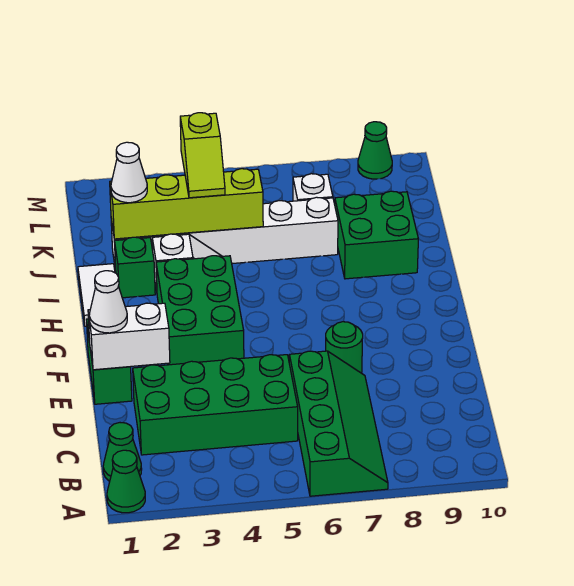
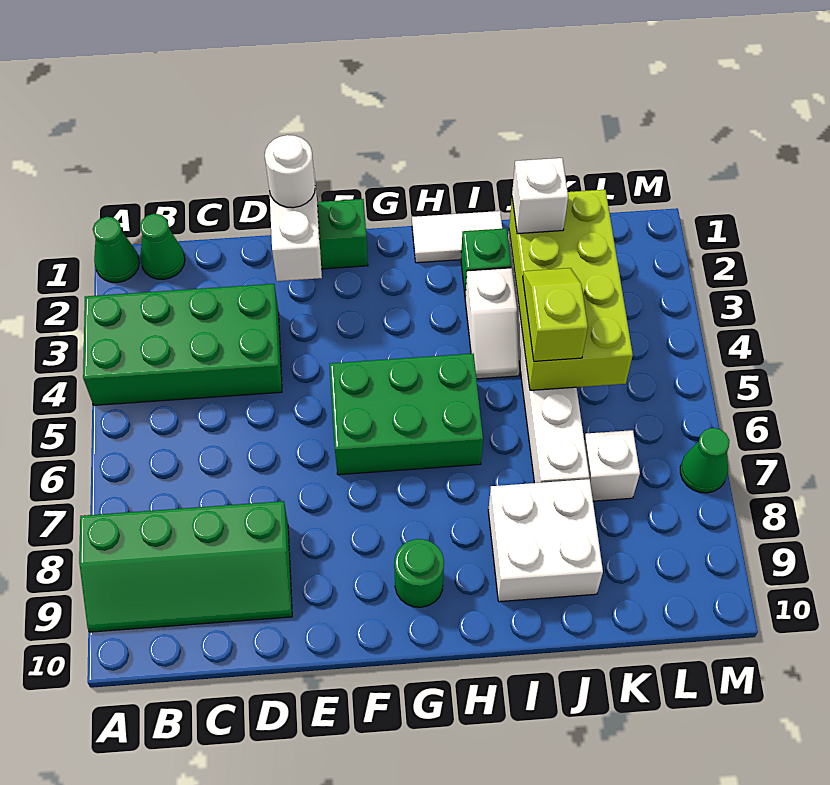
green slope A6:D7 level 1 top 6 -> green slope A8:D9 level 1 top 8
green brick C2:D5 level 1 -> green brick A3:D4 level 1
white cone E1 level 3 -> white round brick E1 level 3
green round brick E7 level 1 -> green round brick G9 level 1
green brick F3:H4 level 1 -> green brick F5:H6 level 1
green brick I8:J9 level 1 -> white brick I8:J9 level 1
lime brick J2:J5 level 2 -> lime brick J2:K5 level 2
white cone J2 level 3 -> white brick J2 level 3
lime slope J4:K4 level 3 top K -> lime slope J4:J5 level 3 top 5
green cone M9 level 1 -> green cone M7 level 1

